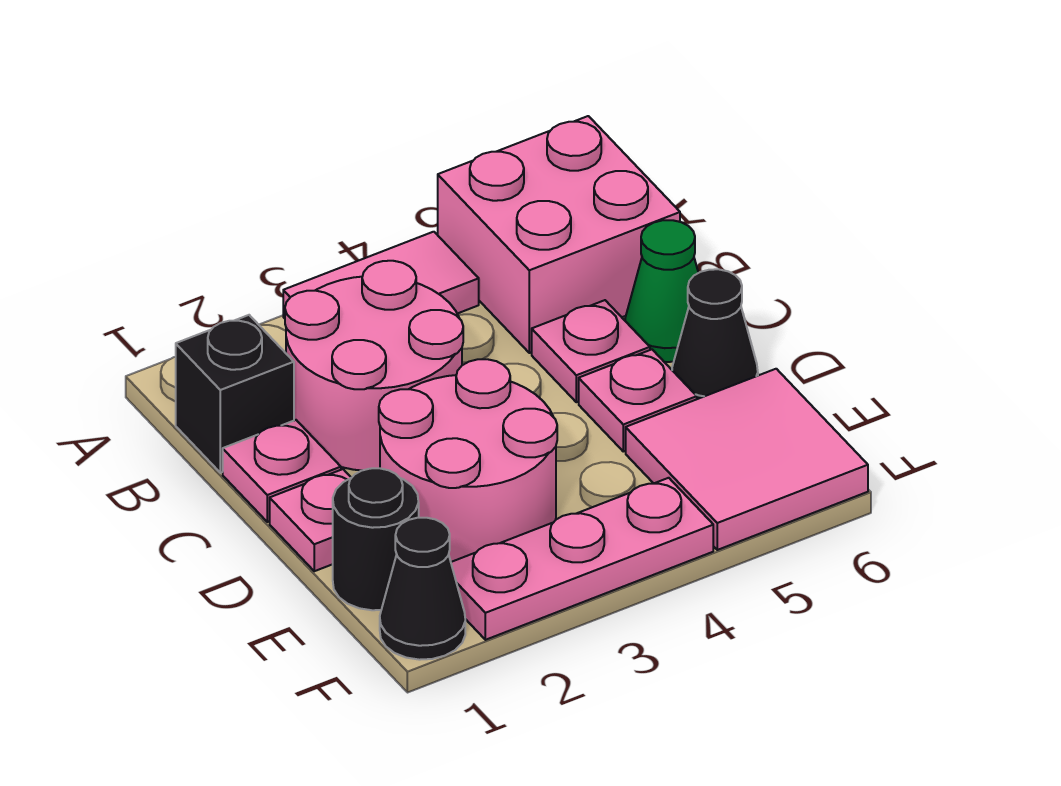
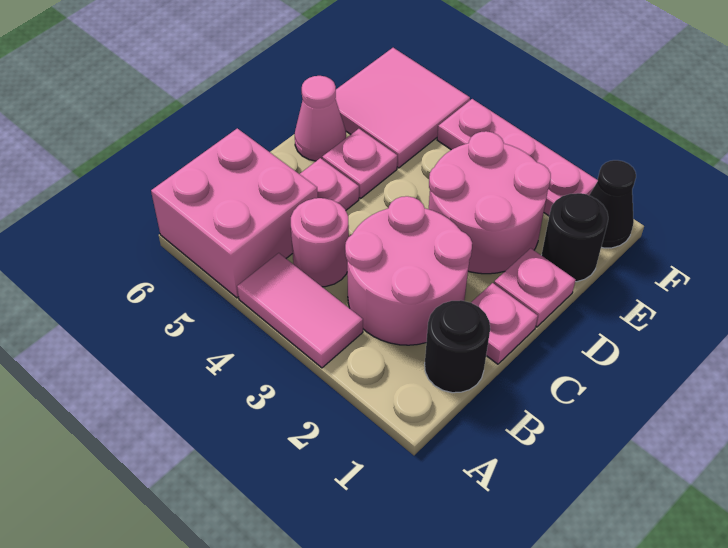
black brick B1 level 1 -> black round brick B1 level 1
none -> pink round brick B4 level 1
green cone C6 level 1 -> none
black cone D6 level 1 -> pink cone D6 level 1

